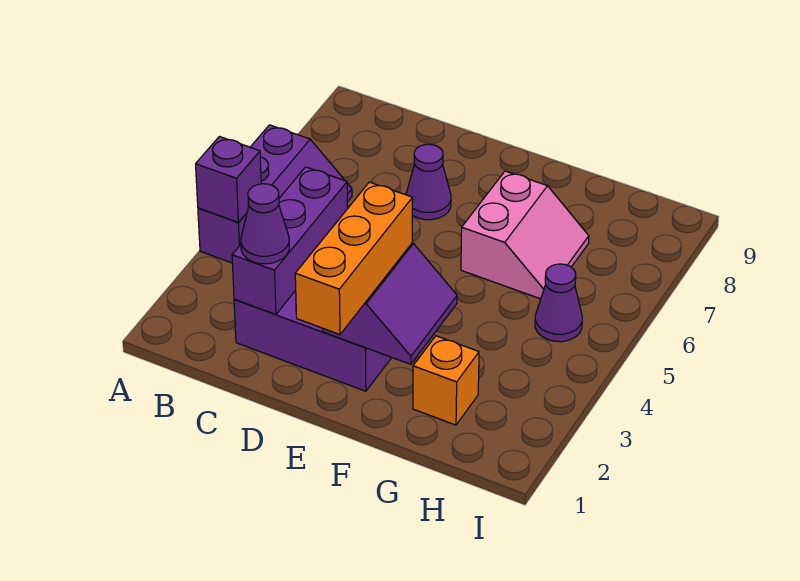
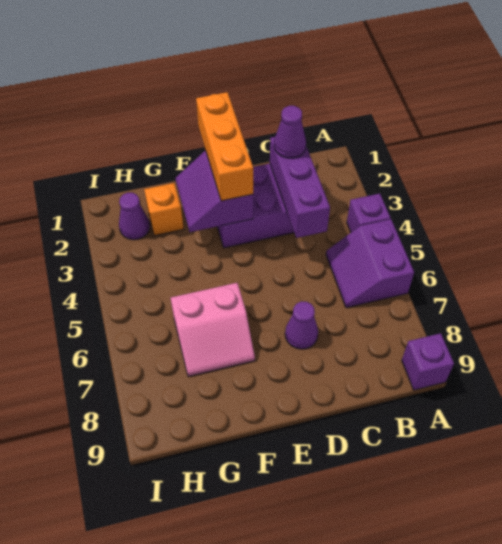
purple brick A4 level 2 -> purple brick A9 level 1
pink slope F6:G7 level 1 top F -> pink slope F6:G7 level 1 top 6
purple cone H5 level 1 -> purple cone H2 level 1

